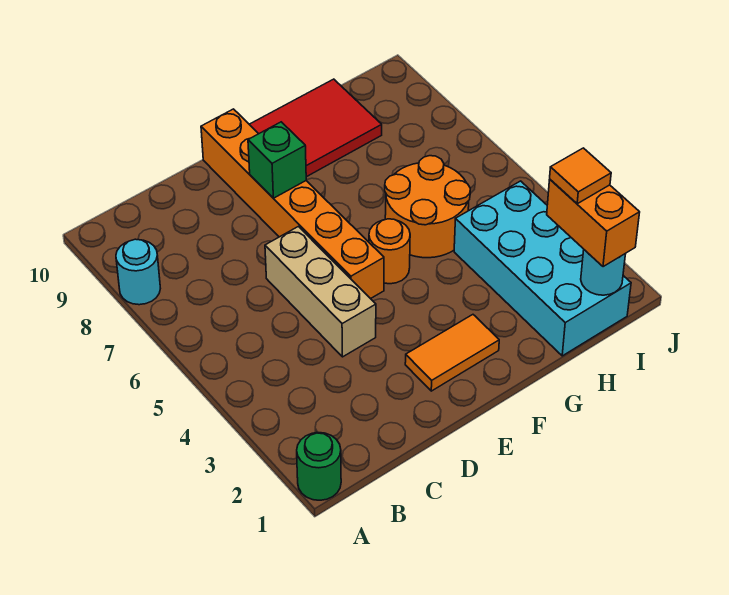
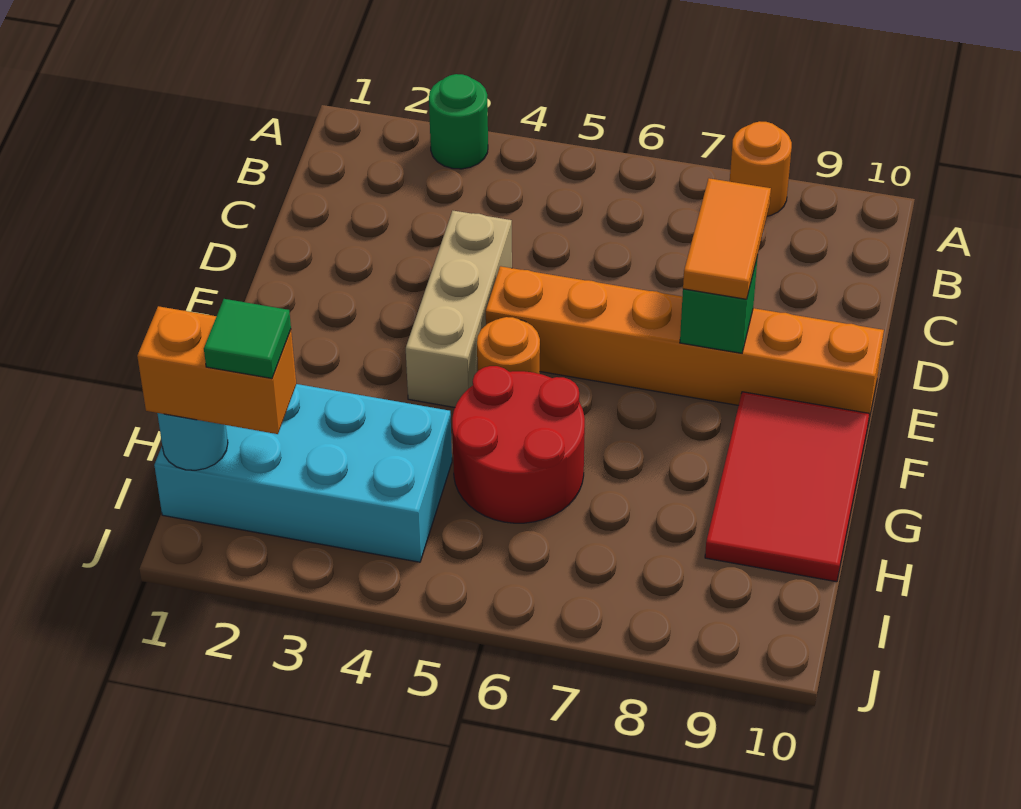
green round brick A1 level 1 -> green round brick A3 level 1
cyan round brick A8 level 1 -> orange round brick A8 level 1
tan brick D4:D6 level 1 -> tan brick D4:F4 level 1
orange tile E2:F2 level 1 -> orange tile D8:E8 level 3
orange round brick G5:H6 level 1 -> red round brick G5:H6 level 1
orange tile I2 level 4 -> green tile I2 level 4

